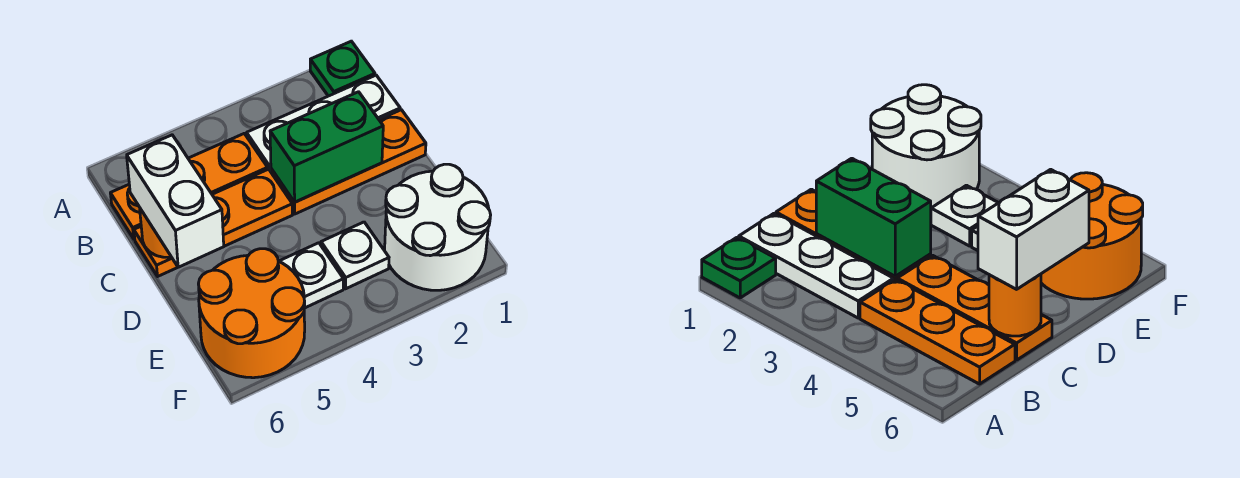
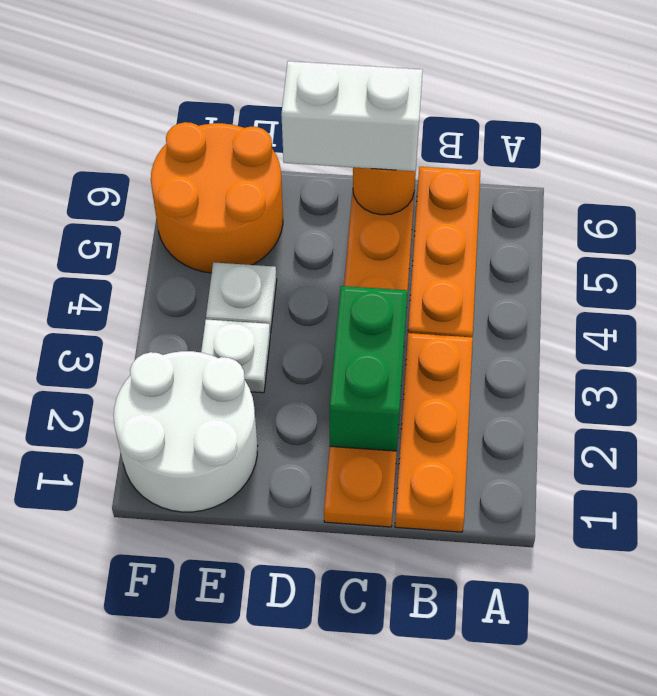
green plate A1 level 1 -> none
white plate B1:B3 level 1 -> orange plate B1:B3 level 1

